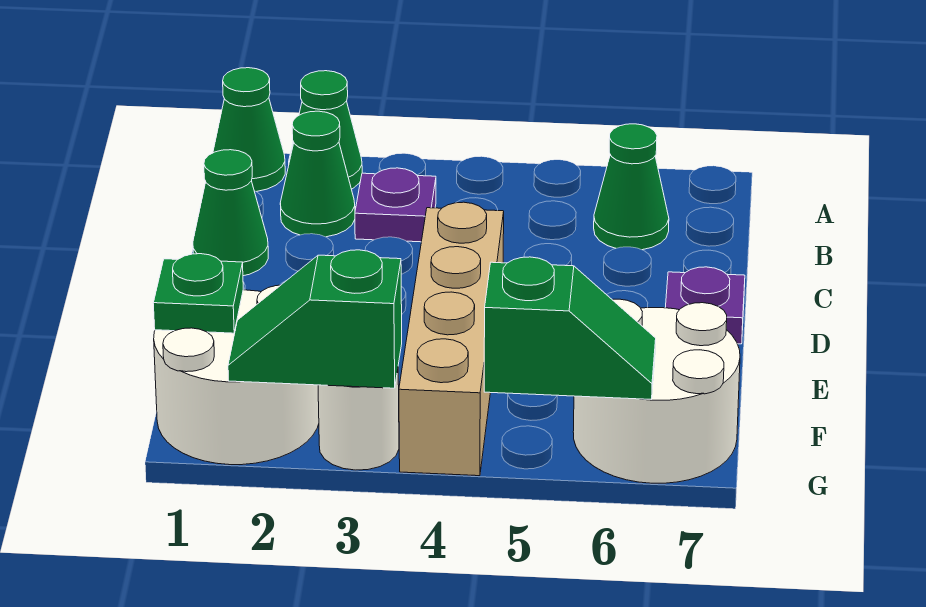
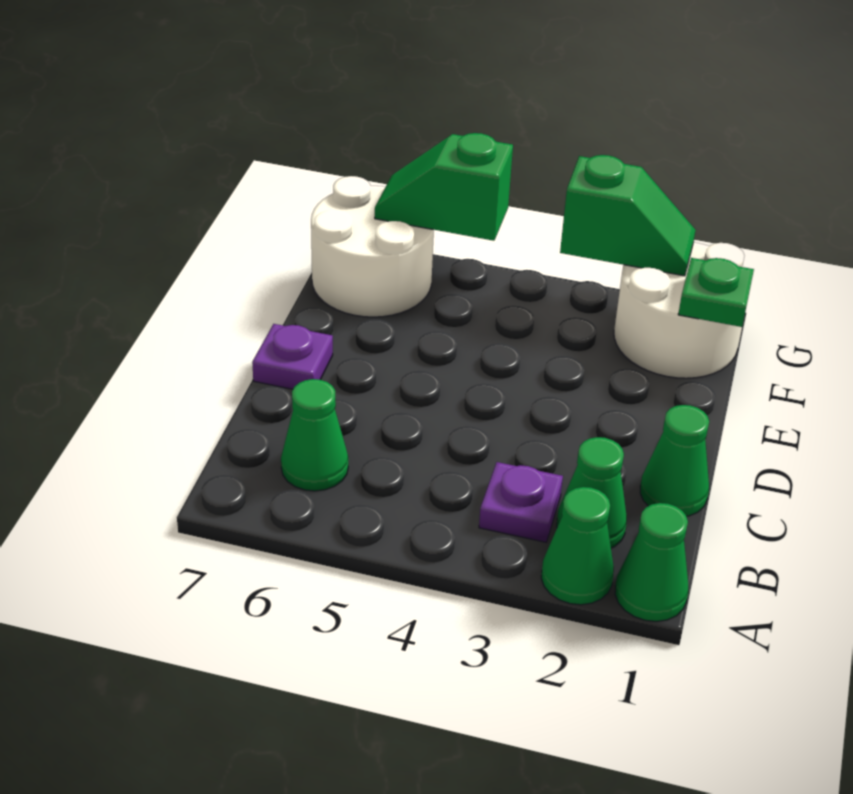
tan brick D4:G4 level 1 -> none
white round brick G3 level 1 -> none

